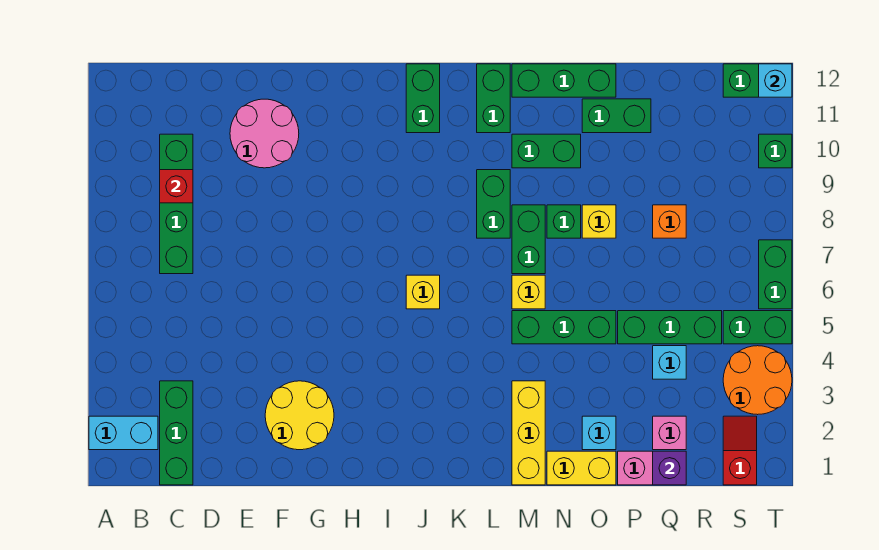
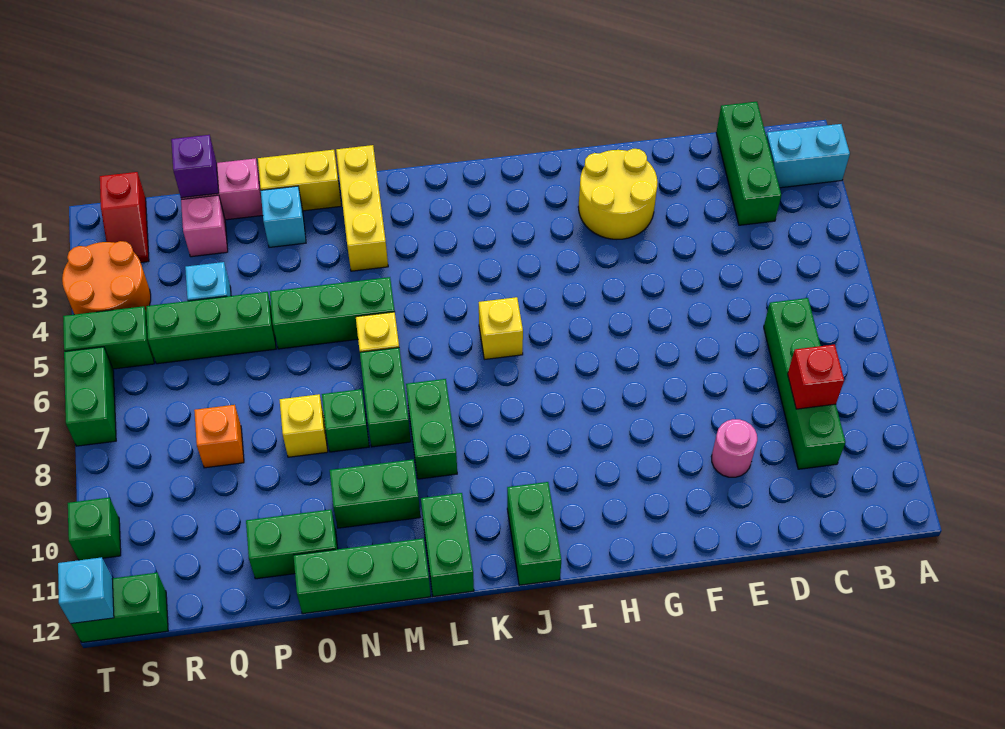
pink round brick E10:F11 level 1 -> pink round brick E10 level 1

